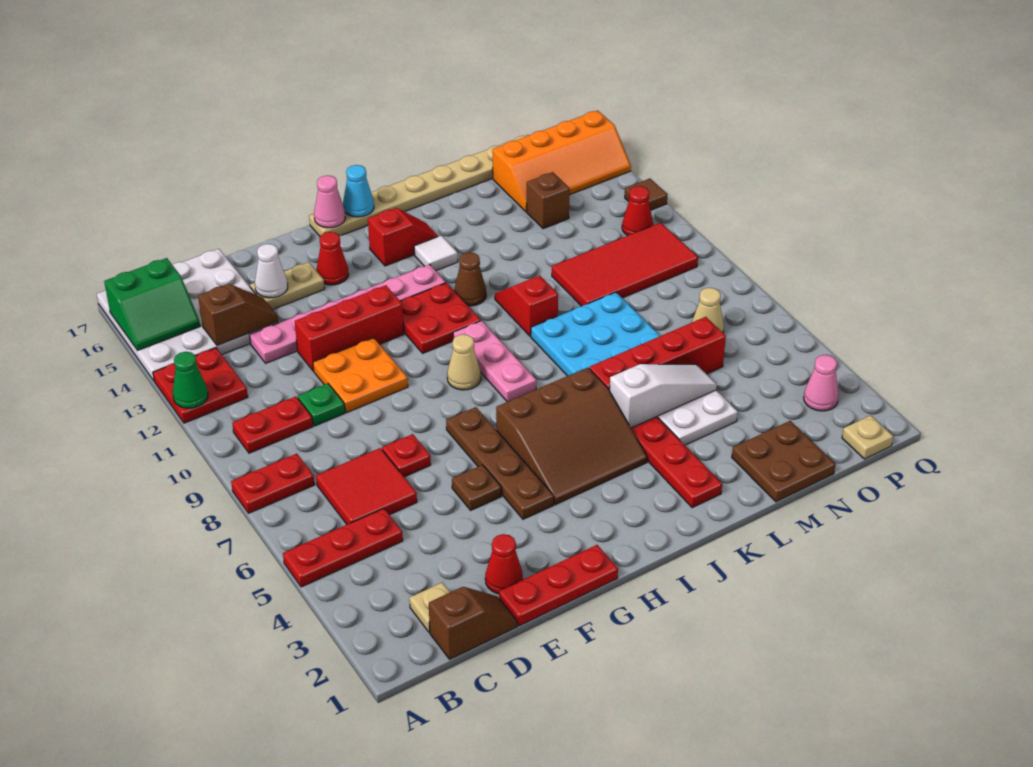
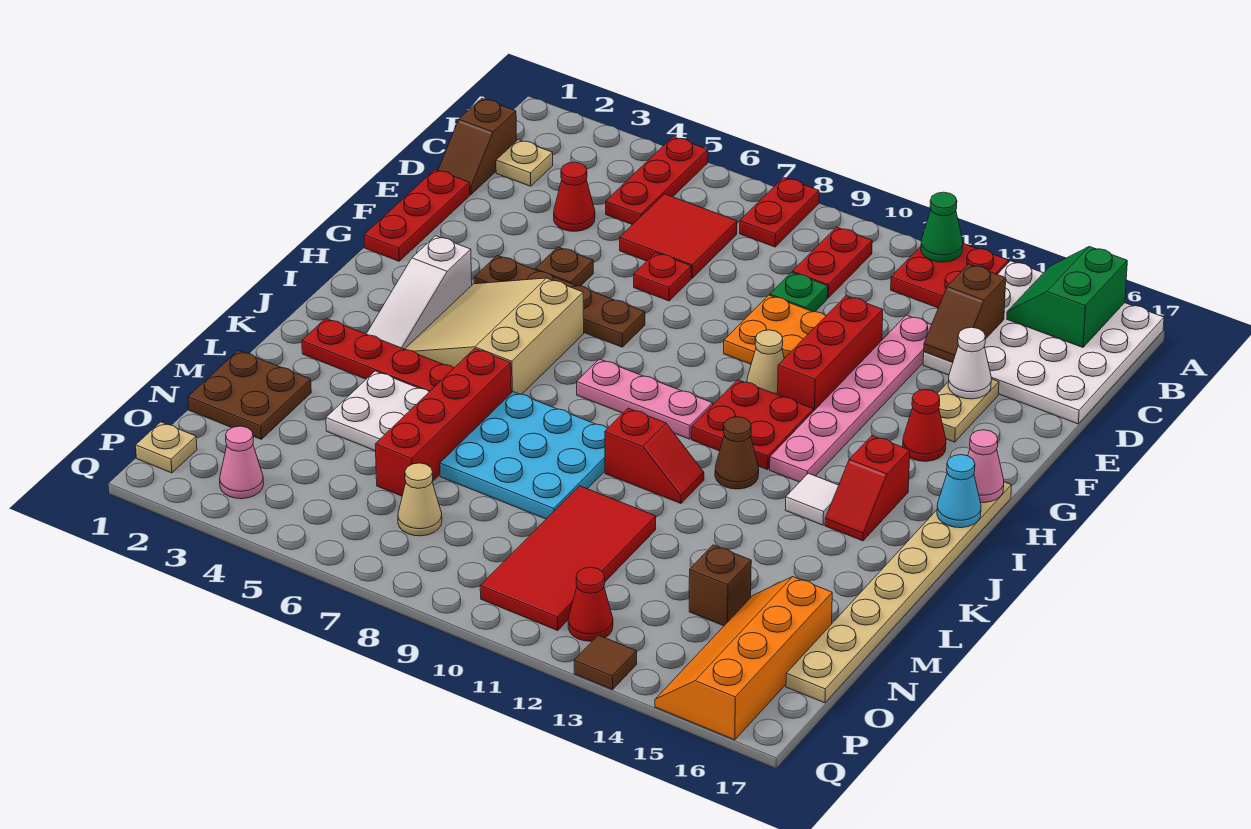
red cone E2 level 1 -> red cone D4 level 1
brown slope H4:J6 level 1 top 6 -> tan slope H4:J6 level 1 top 6
tan cone H9 level 1 -> tan cone G11 level 1
white slope K5:M5 level 2 top K -> white slope H3:J3 level 1 top H

